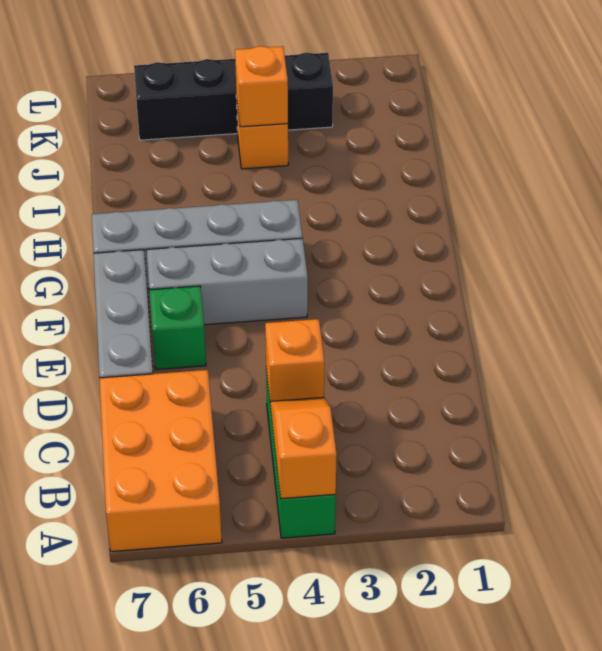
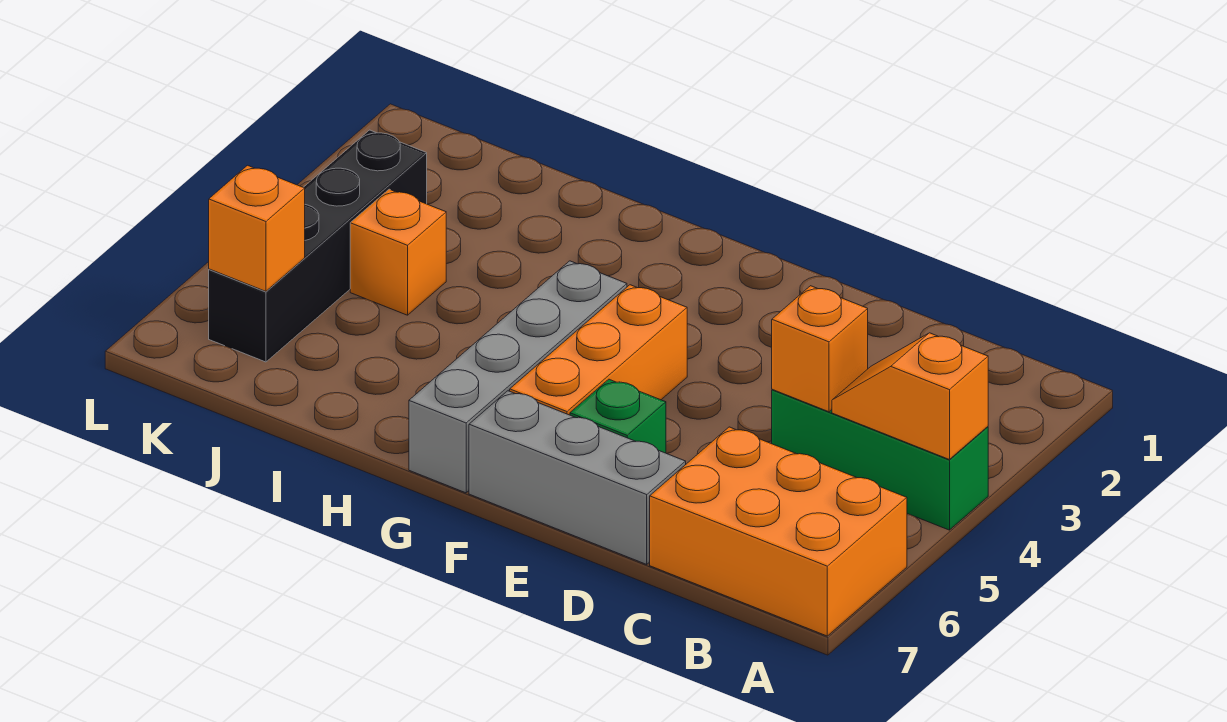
grey brick F4:F6 level 1 -> orange brick F4:F6 level 1
orange brick J4 level 2 -> orange brick K6 level 2

